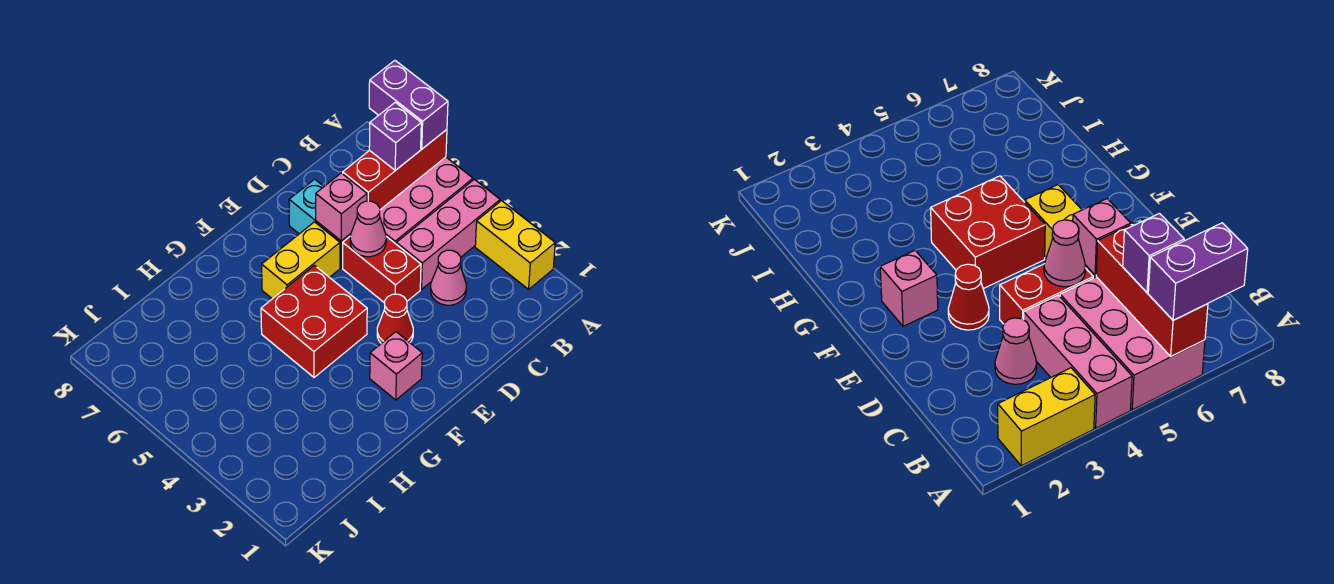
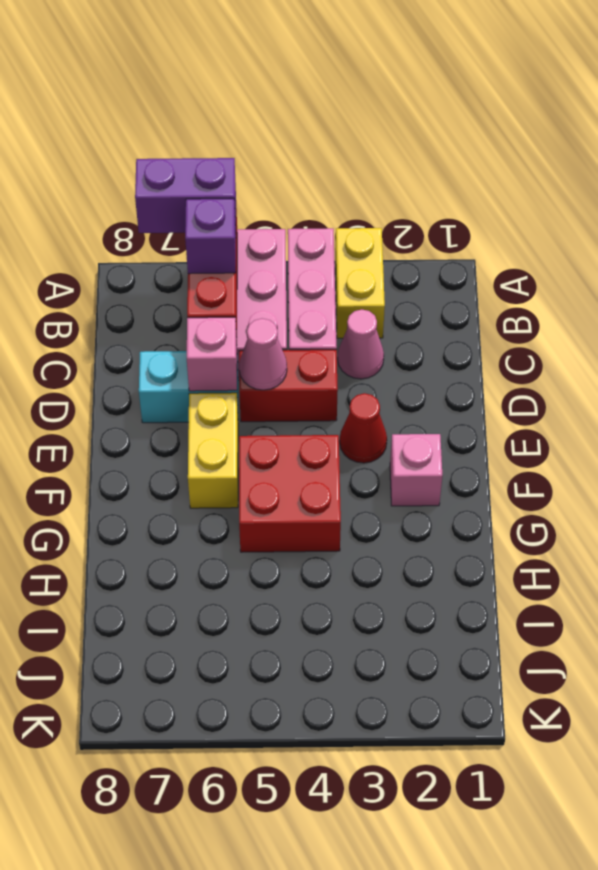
yellow brick A2:A3 level 1 -> yellow brick A3:B3 level 1

